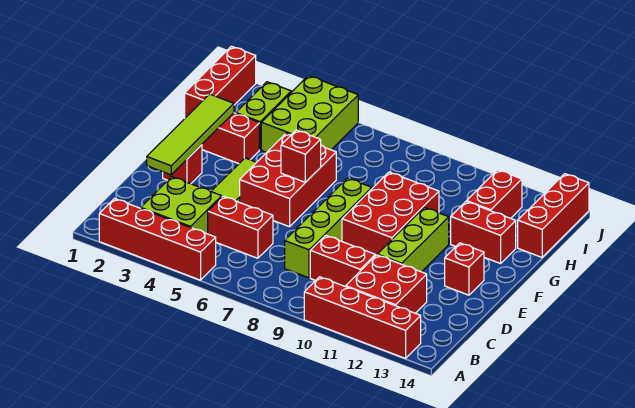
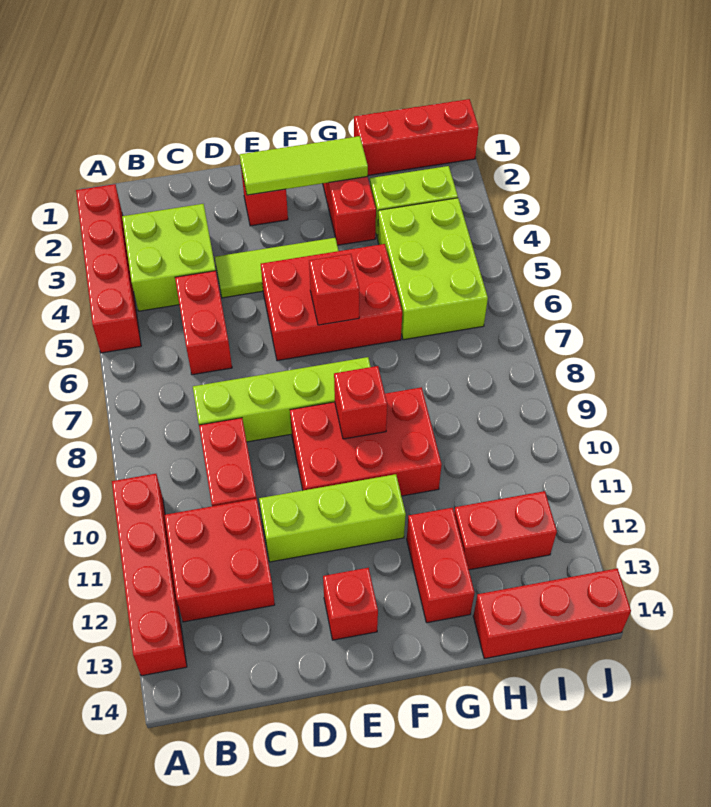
lime tile D2:G2 level 2 -> lime tile E2:G2 level 2
none -> red brick F9 level 2
lime brick H4:J5 level 1 -> lime brick H4:I6 level 1

